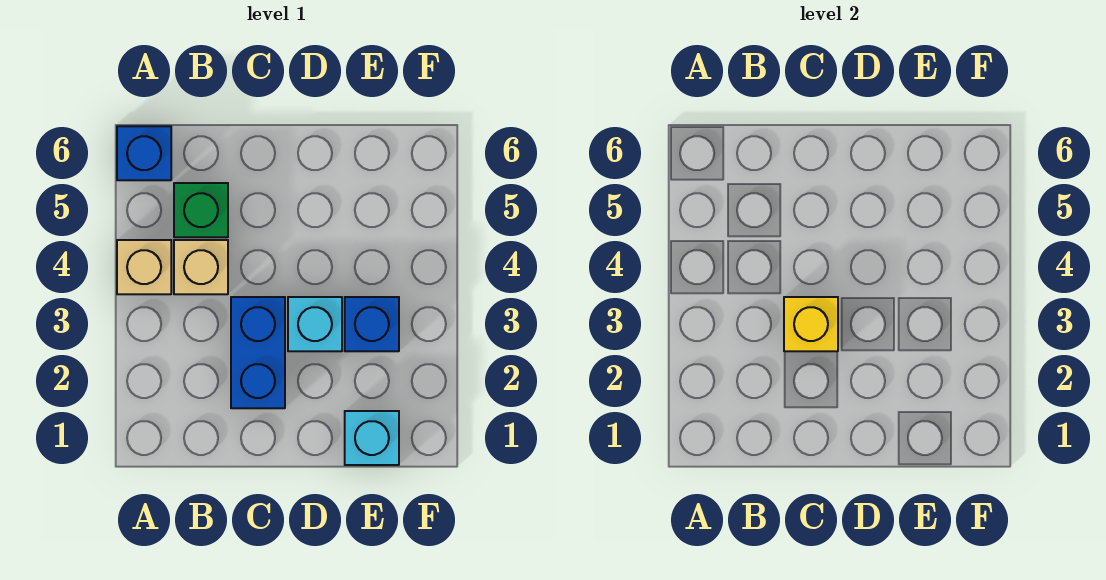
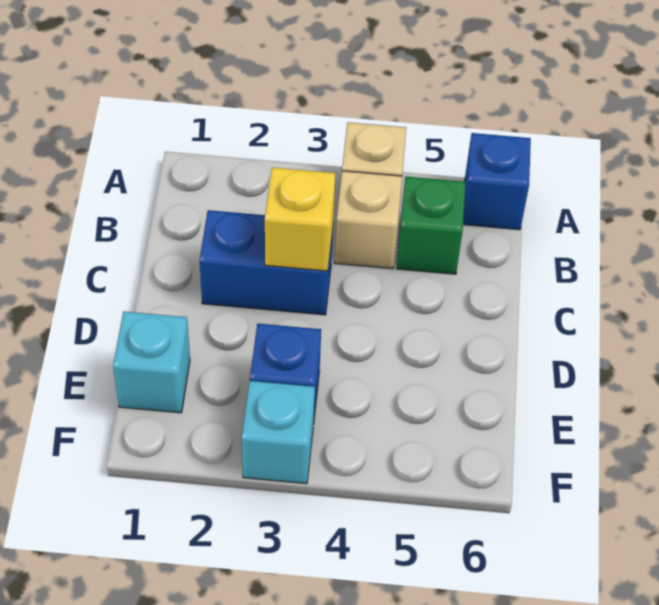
cyan brick D3 level 1 -> cyan brick F3 level 1

